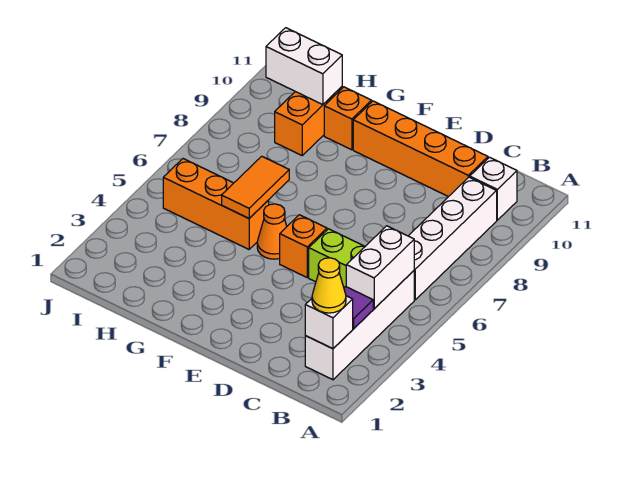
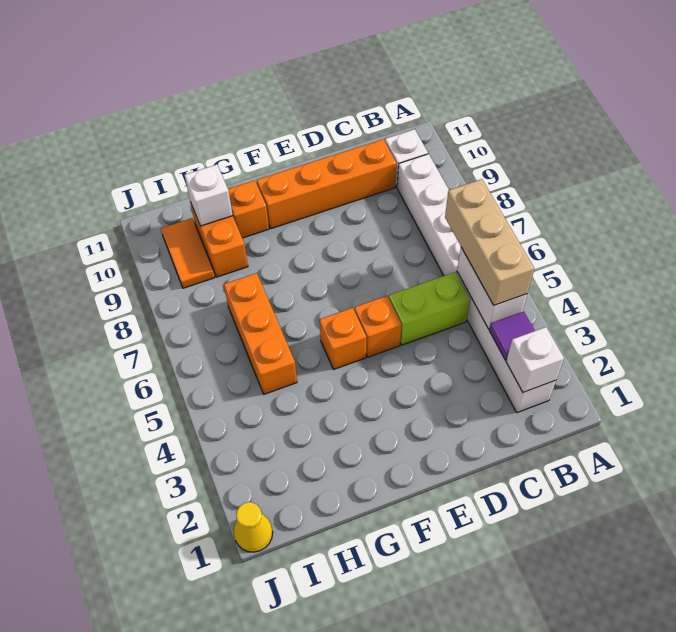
yellow cone B2 level 3 -> yellow cone J1 level 1
none -> tan brick B4:B6 level 3
orange cone F5 level 1 -> orange brick F5 level 1
orange brick G5:I5 level 1 -> orange brick H5:H7 level 1
orange tile G5:G6 level 2 -> orange tile I9:I10 level 1
white brick H10:I10 level 2 -> white brick H10 level 2

